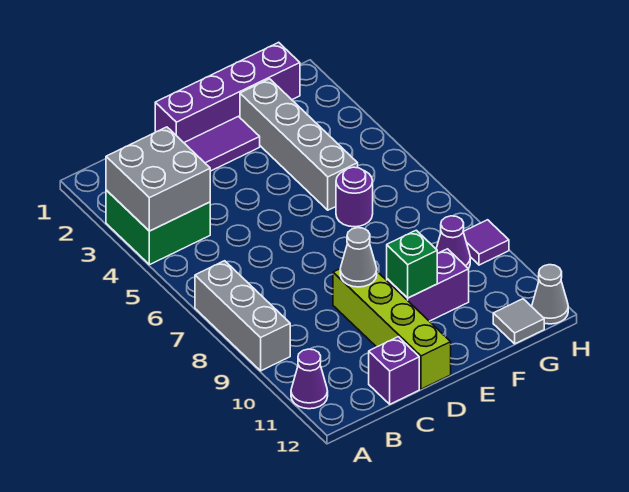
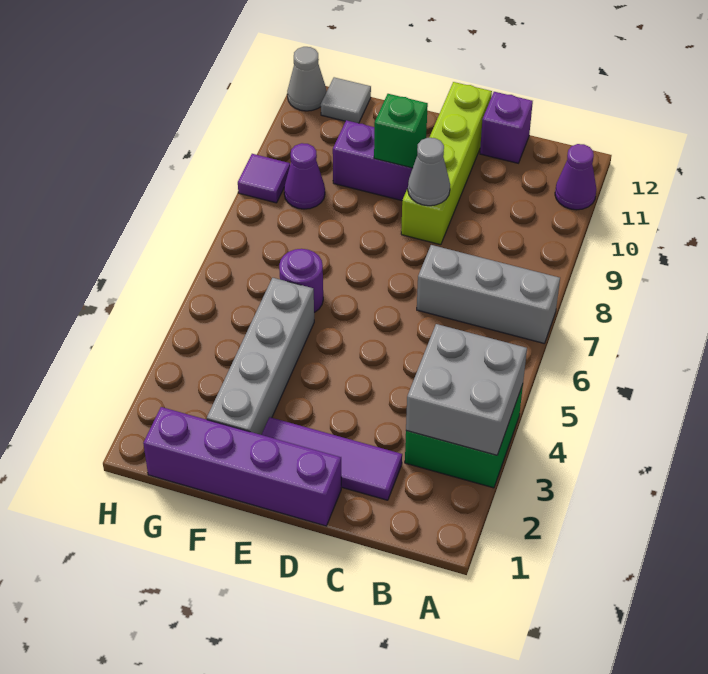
grey brick A7:A9 level 1 -> grey brick A7:C7 level 1

